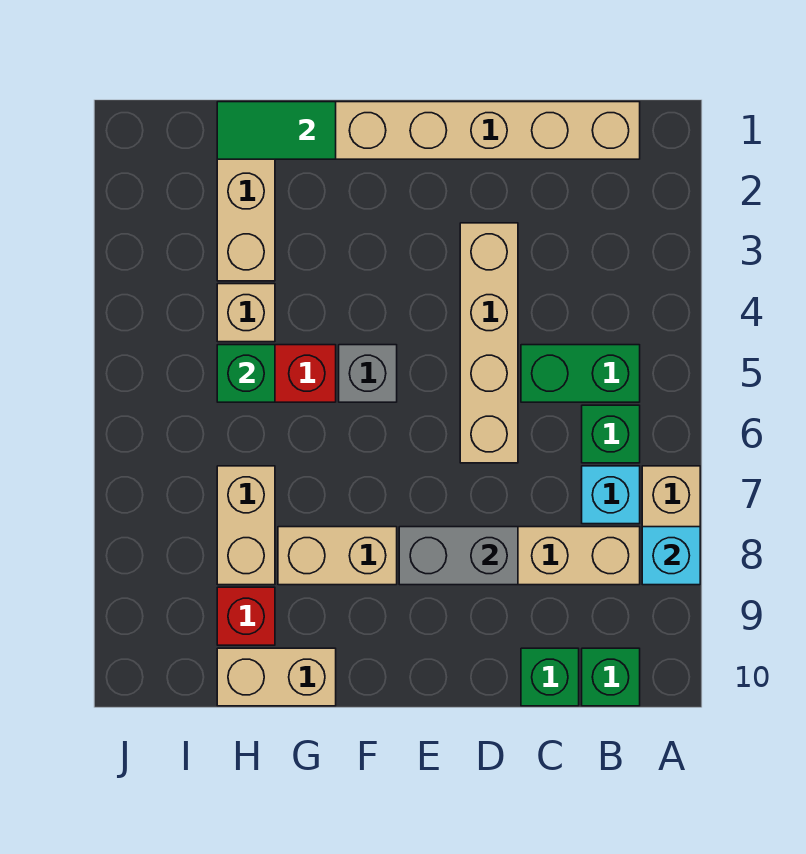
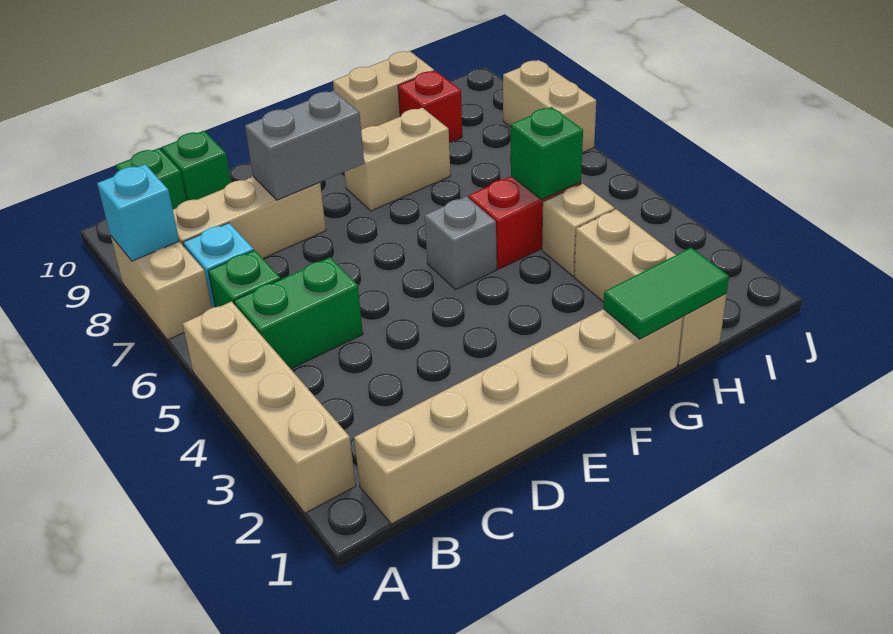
tan brick D3:D6 level 1 -> tan brick A2:A5 level 1
tan brick H7:H8 level 1 -> tan brick J7:J8 level 1

